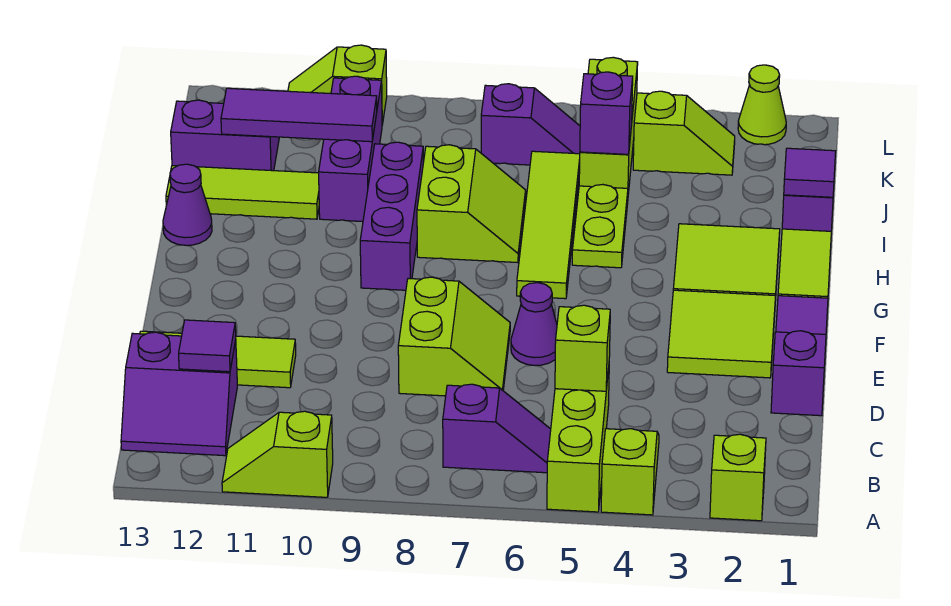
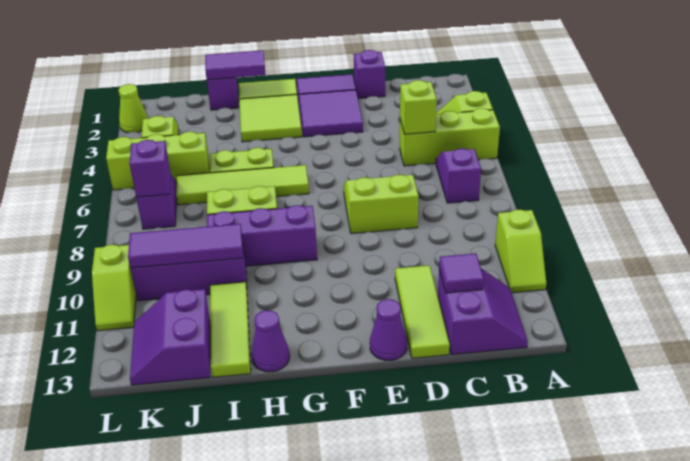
lime brick A2 level 1 -> none
lime tile E2:F3 level 1 -> purple tile E2:F3 level 1
purple cone E6 level 1 -> purple cone E13 level 1
purple tile I1 level 2 -> purple tile H1:I1 level 2
purple brick J5 level 2 -> purple brick K7 level 2
purple tile J10:J12 level 2 -> purple tile I10:K10 level 2

